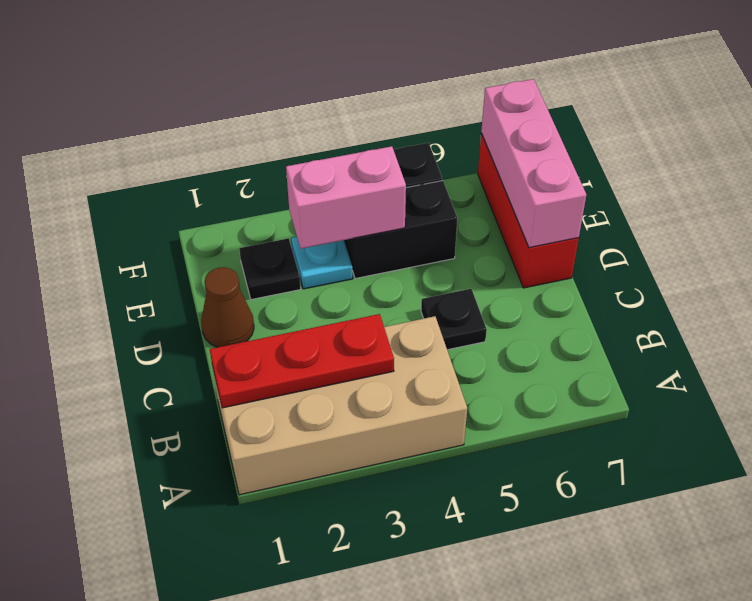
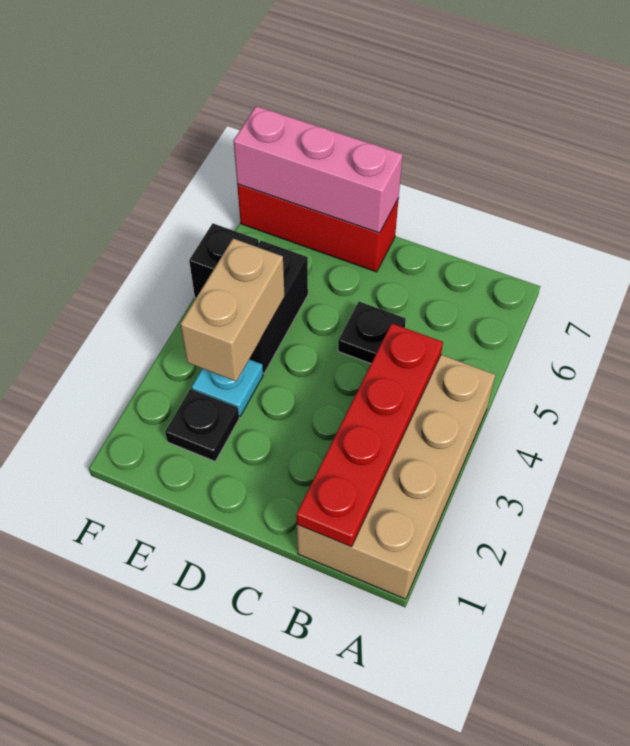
red plate B1:B3 level 2 -> red plate B1:B4 level 2
brown cone D1 level 1 -> none
pink brick E3:E4 level 2 -> tan brick E3:E4 level 2

